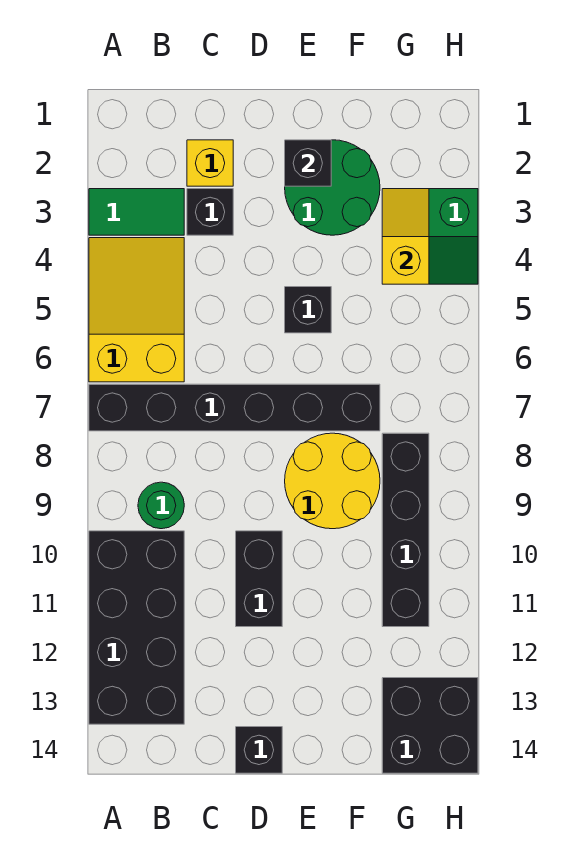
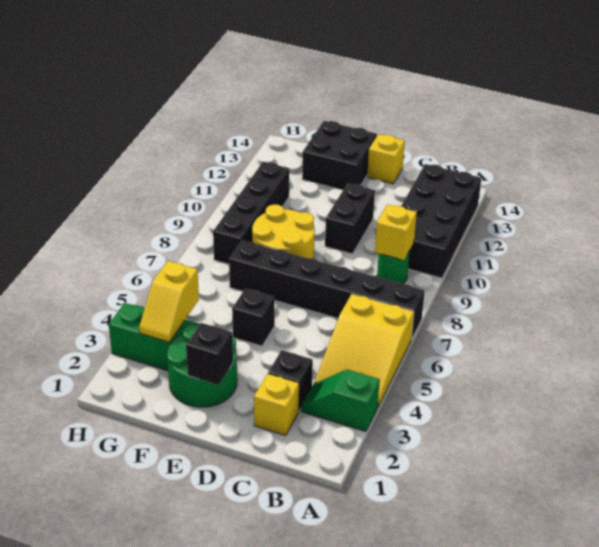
green tile A3:B3 level 1 -> green slope A3:B3 level 1 top A
none -> yellow brick B9 level 2
black brick D14 level 1 -> yellow brick D14 level 1
black brick G13:H14 level 1 -> black brick E13:F14 level 1

